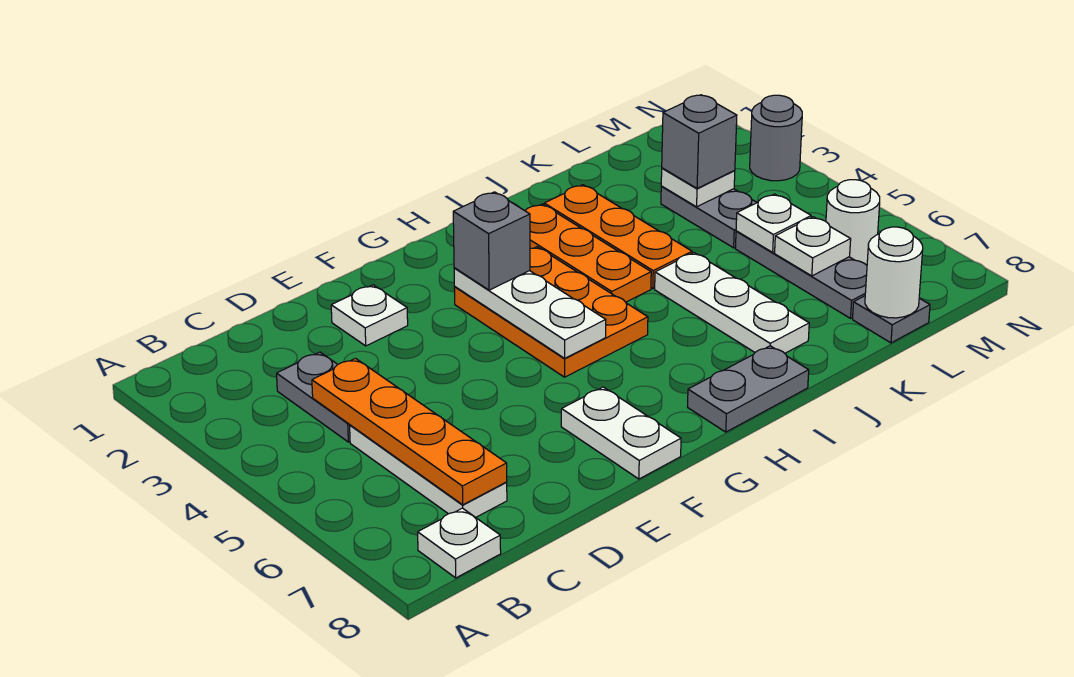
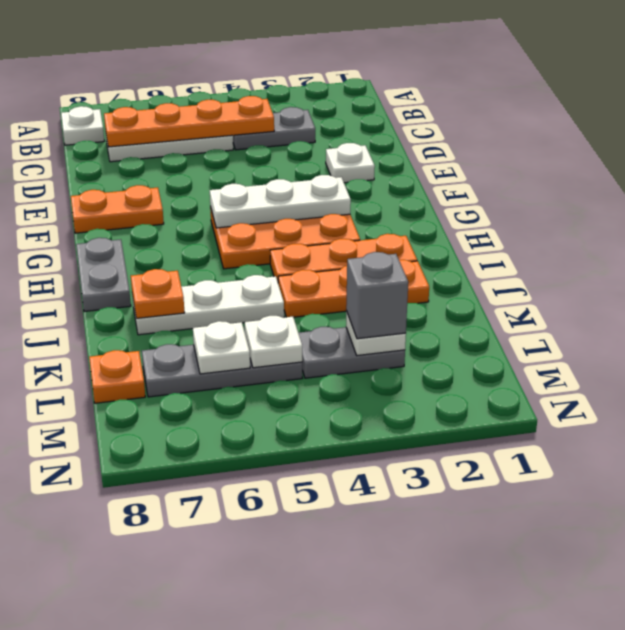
white plate F7:F8 level 1 -> orange plate F7:F8 level 1
grey brick G3 level 3 -> none
none -> orange plate J7 level 2
grey plate L8 level 1 -> orange plate L8 level 1
white round brick L8 level 2 -> none
white round brick M6 level 1 -> none
grey round brick N3 level 1 -> none

